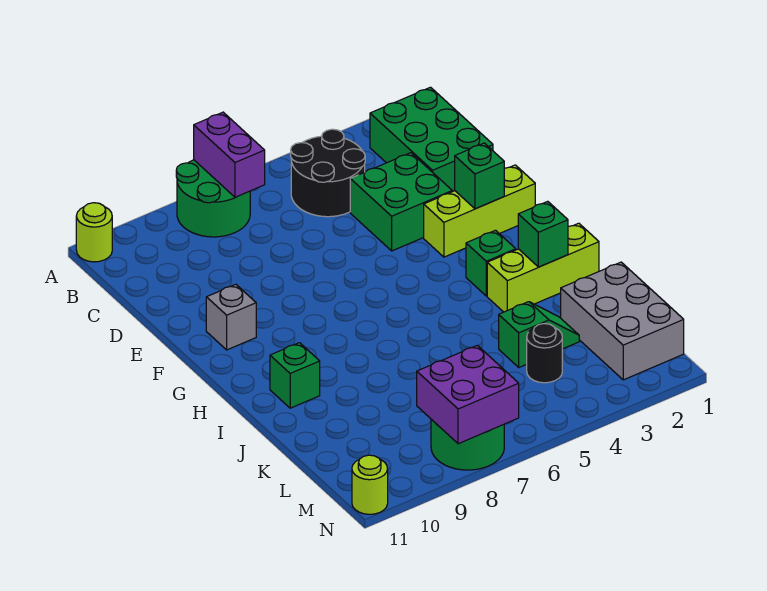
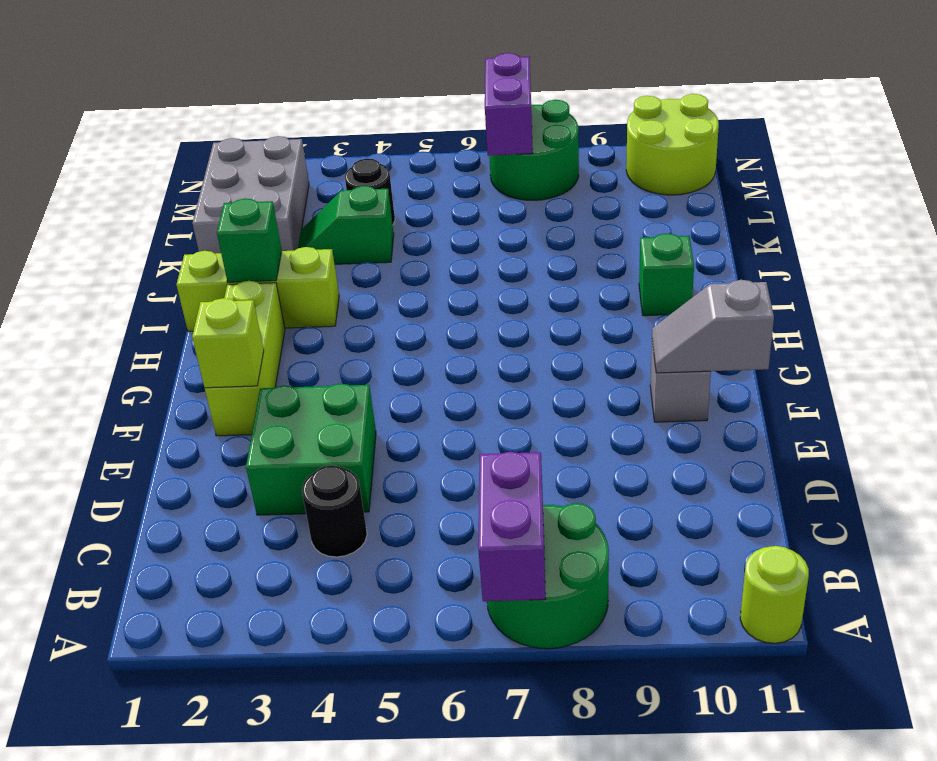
green brick B1:D2 level 1 -> none
black round brick B4:C5 level 1 -> black round brick C4 level 1
lime brick F1:F3 level 1 -> lime brick F2:H2 level 1
green brick F2 level 2 -> lime brick F2 level 2
none -> grey slope F10:F11 level 2 top 11
green brick H3 level 1 -> none
purple brick M7:N8 level 2 -> purple brick M7:N7 level 2
lime round brick N11 level 1 -> lime round brick M10:N11 level 1

